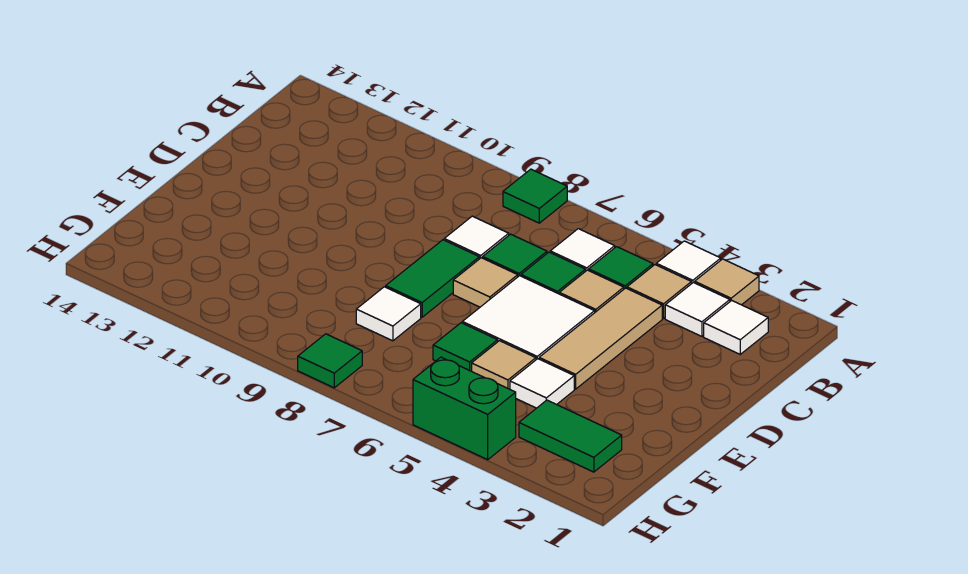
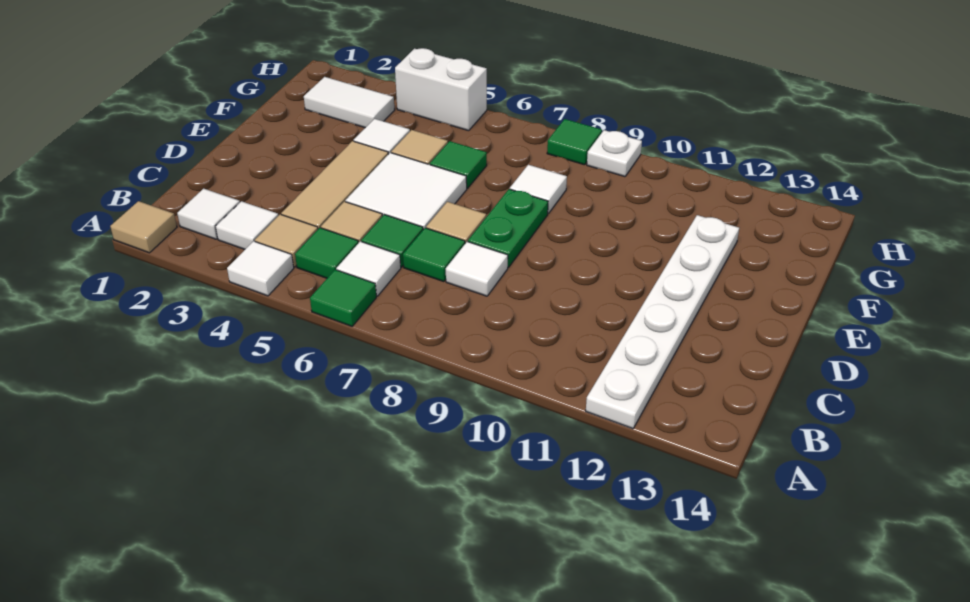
tan tile A3 level 1 -> tan tile A1 level 1
green tile A8 level 1 -> green tile A6 level 1
none -> white plate A12:F12 level 1
green tile D8:E8 level 1 -> green plate D8:E8 level 1
green tile G2:G3 level 1 -> white tile G2:G3 level 1
green brick H4:H5 level 1 -> white brick H4:H5 level 1
none -> white plate H9 level 1

